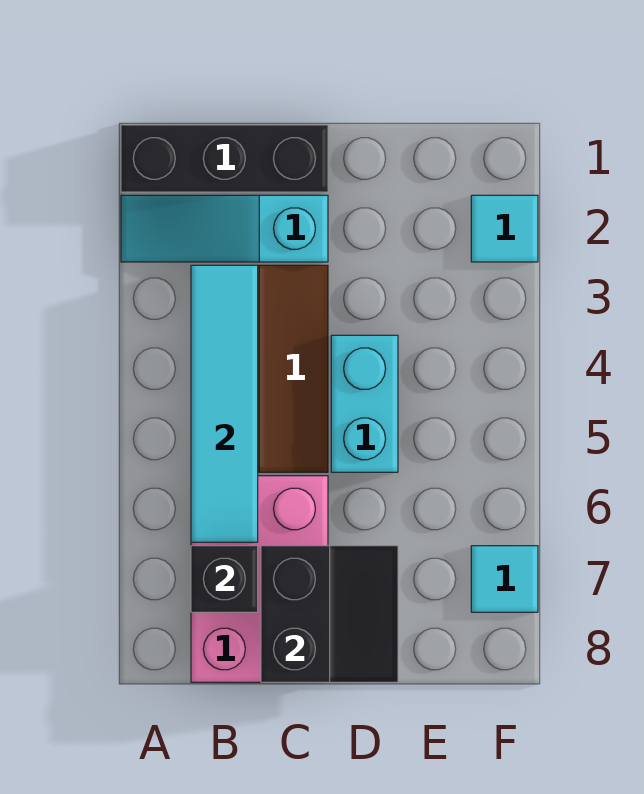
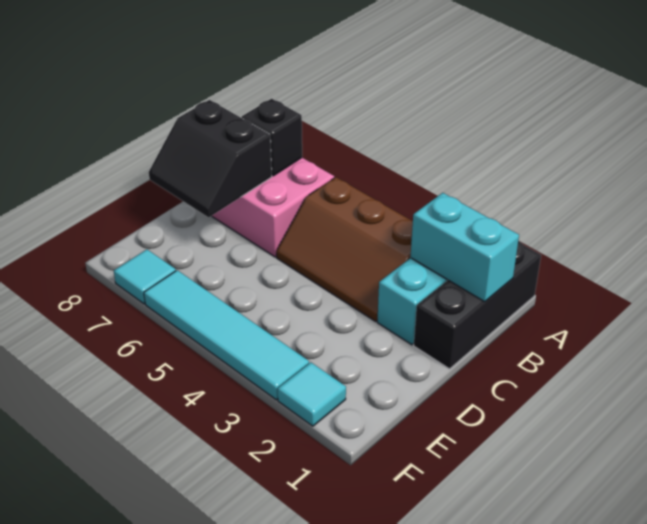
cyan tile B3:B6 level 2 -> cyan tile F3:F6 level 1
cyan brick D4:D5 level 1 -> cyan brick B1:B2 level 2

